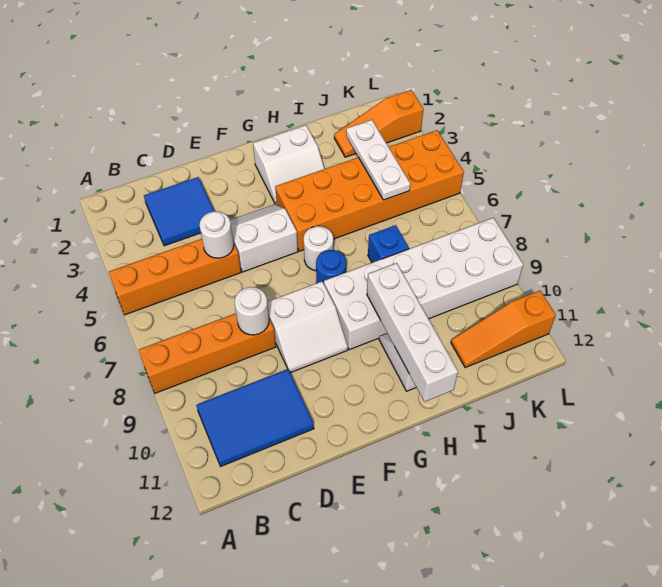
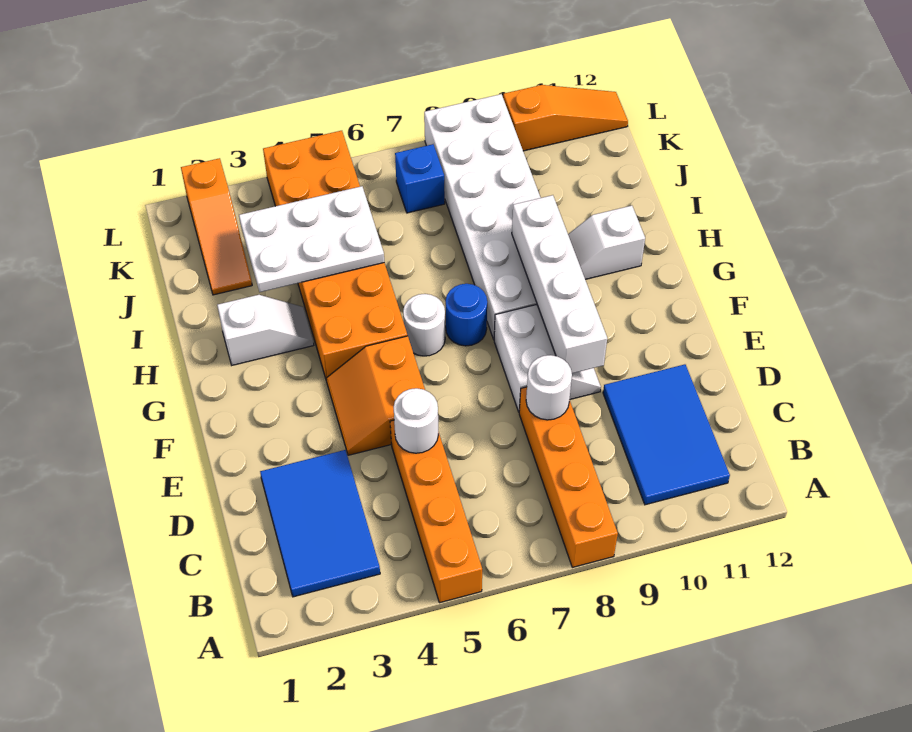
blue tile C2:D3 level 1 -> blue tile B2:D3 level 1
white slope E4:F5 level 1 top 5 -> orange slope E4:F5 level 1 top 5
white slope G2:H3 level 1 top 2 -> white slope H2:H3 level 1 top 2
white brick H9:H12 level 2 -> white brick E9:H9 level 2
blue brick I7 level 1 -> blue brick K7 level 1
white plate J3:J5 level 2 -> white plate I3:J5 level 2
orange slope J11:L11 level 1 top L -> orange slope L10:L12 level 1 top 10

